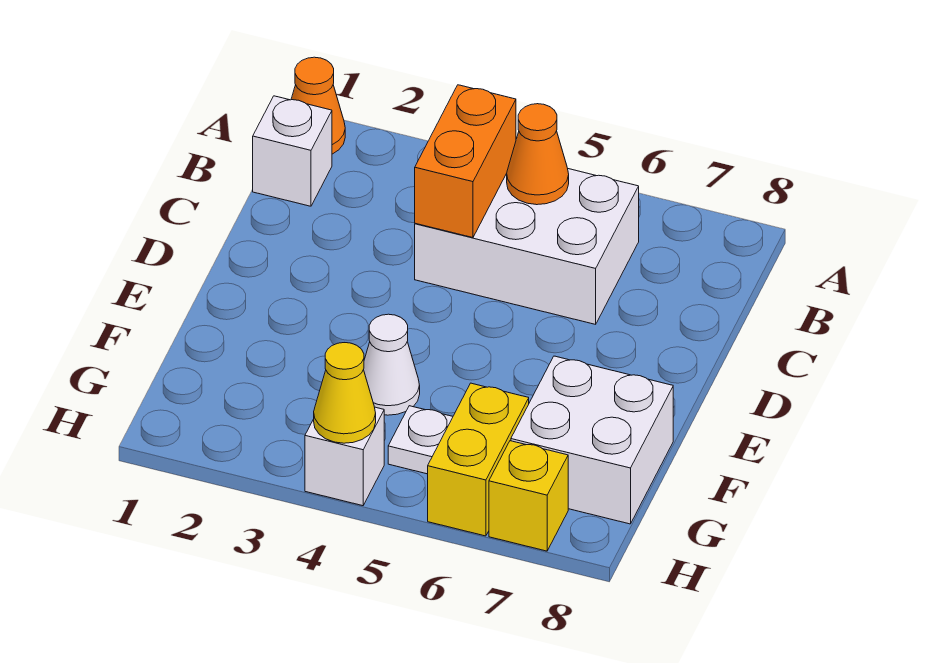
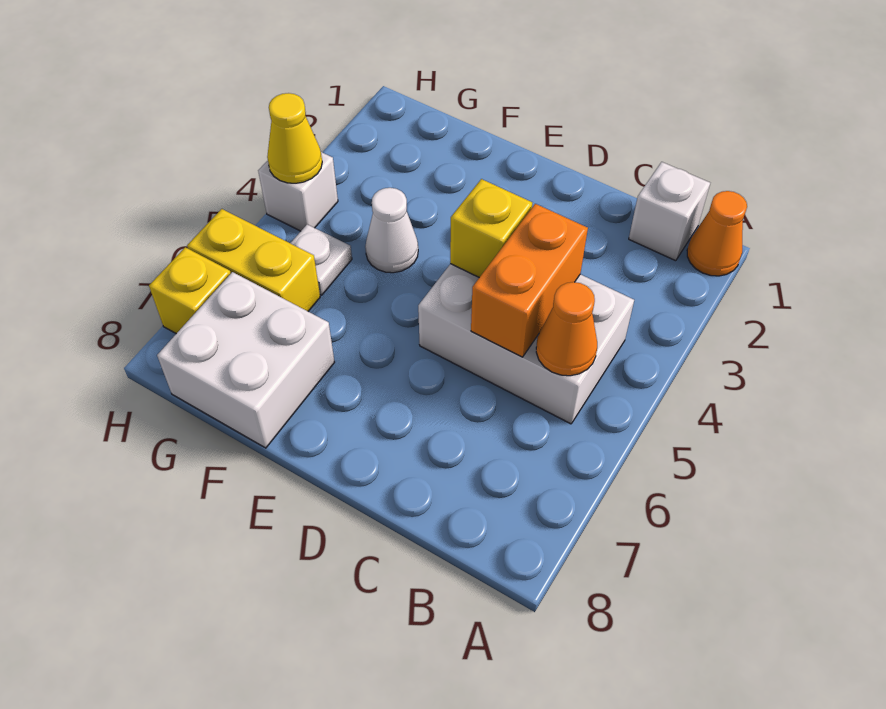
white brick B4:C6 level 1 -> white brick B4:D5 level 1
orange brick B4:C4 level 2 -> orange brick C4:C5 level 2
none -> yellow brick D4 level 2

